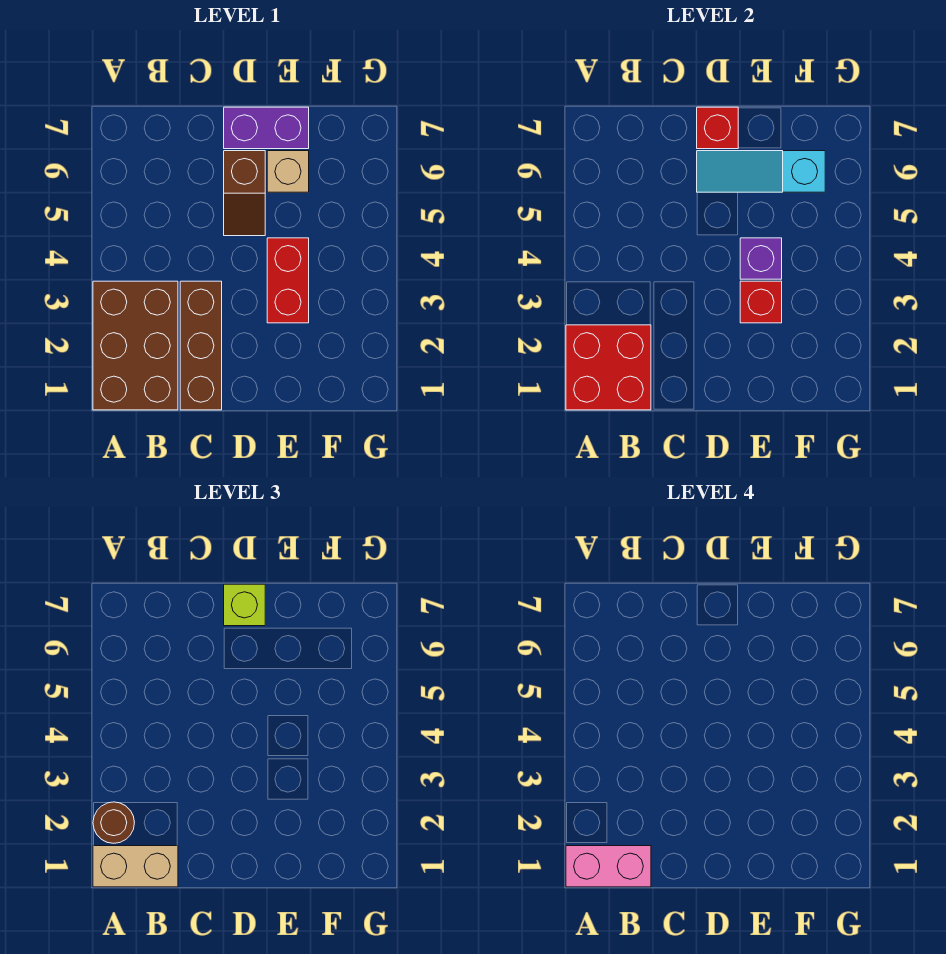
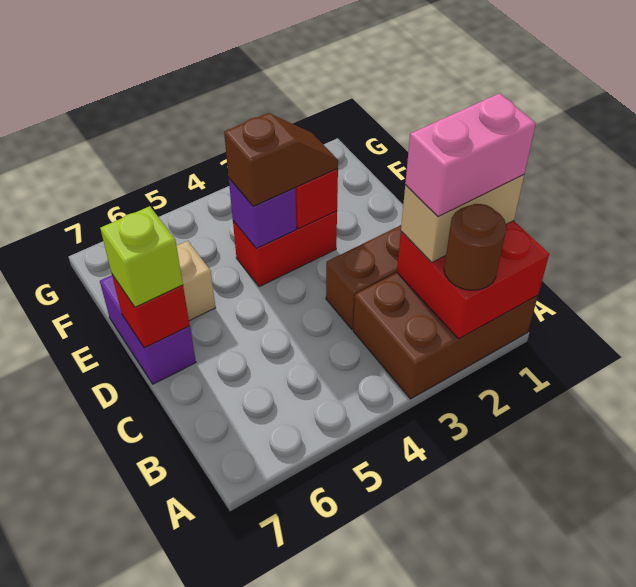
tan brick A1:B1 level 3 -> tan brick B1:B2 level 3
pink brick A1:B1 level 4 -> pink brick B1:B2 level 4
brown slope D5:D6 level 1 top 6 -> brown slope E3:E4 level 3 top 4
cyan slope D6:F6 level 2 top F -> none

